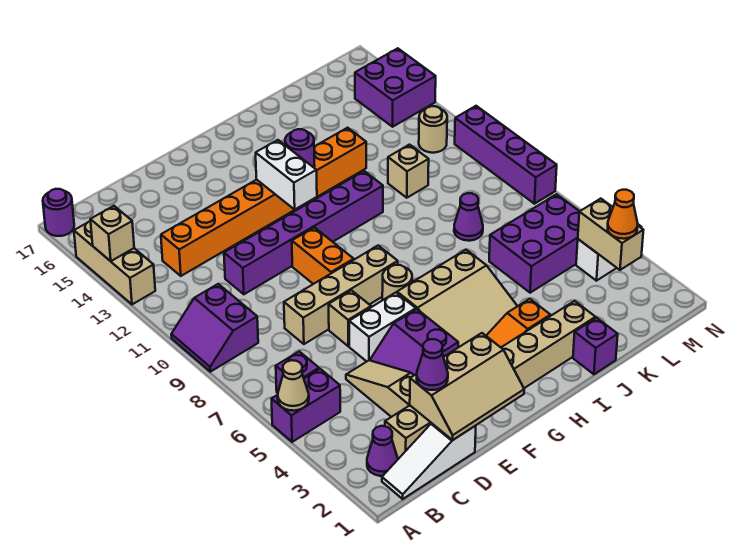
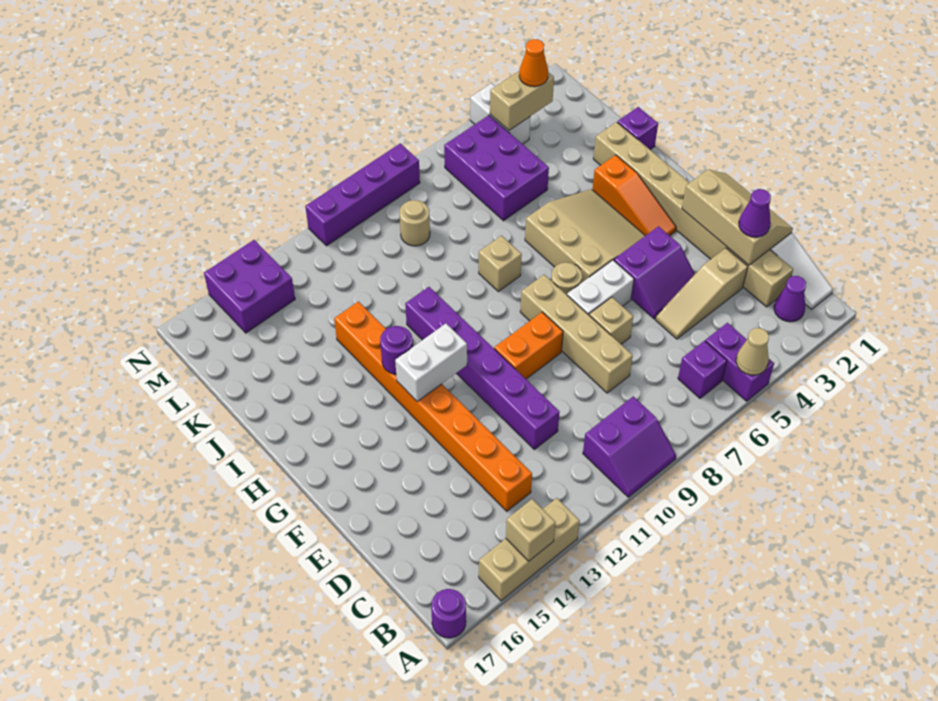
white brick E6:F6 level 1 -> white brick F6:F7 level 1
purple cone K8 level 1 -> none
tan brick K11 level 1 -> tan brick I8 level 1
tan round brick M12 level 1 -> tan round brick L9 level 1

